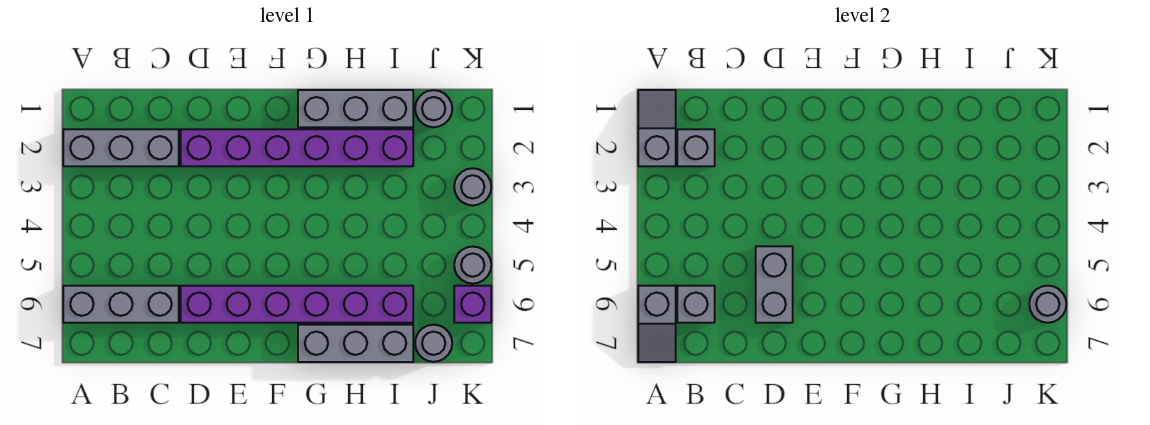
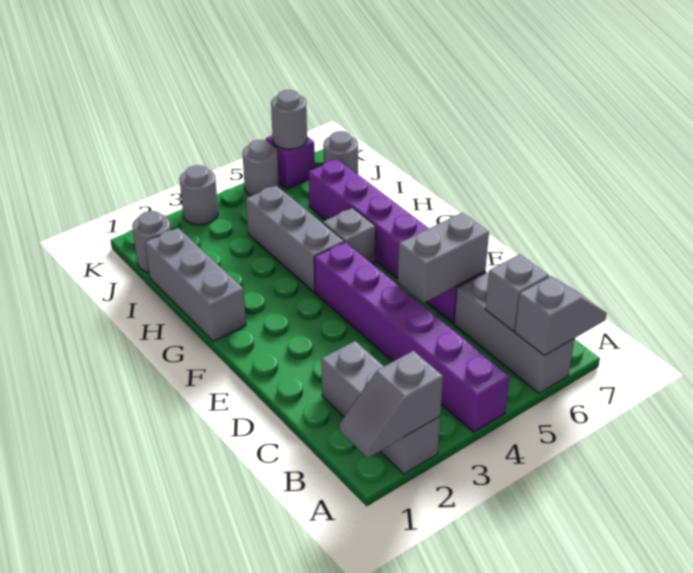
grey brick B2 level 2 -> grey brick G5 level 1
purple brick D2:I2 level 1 -> purple brick A4:F4 level 1
grey brick G7:I7 level 1 -> grey brick G4:I4 level 1

